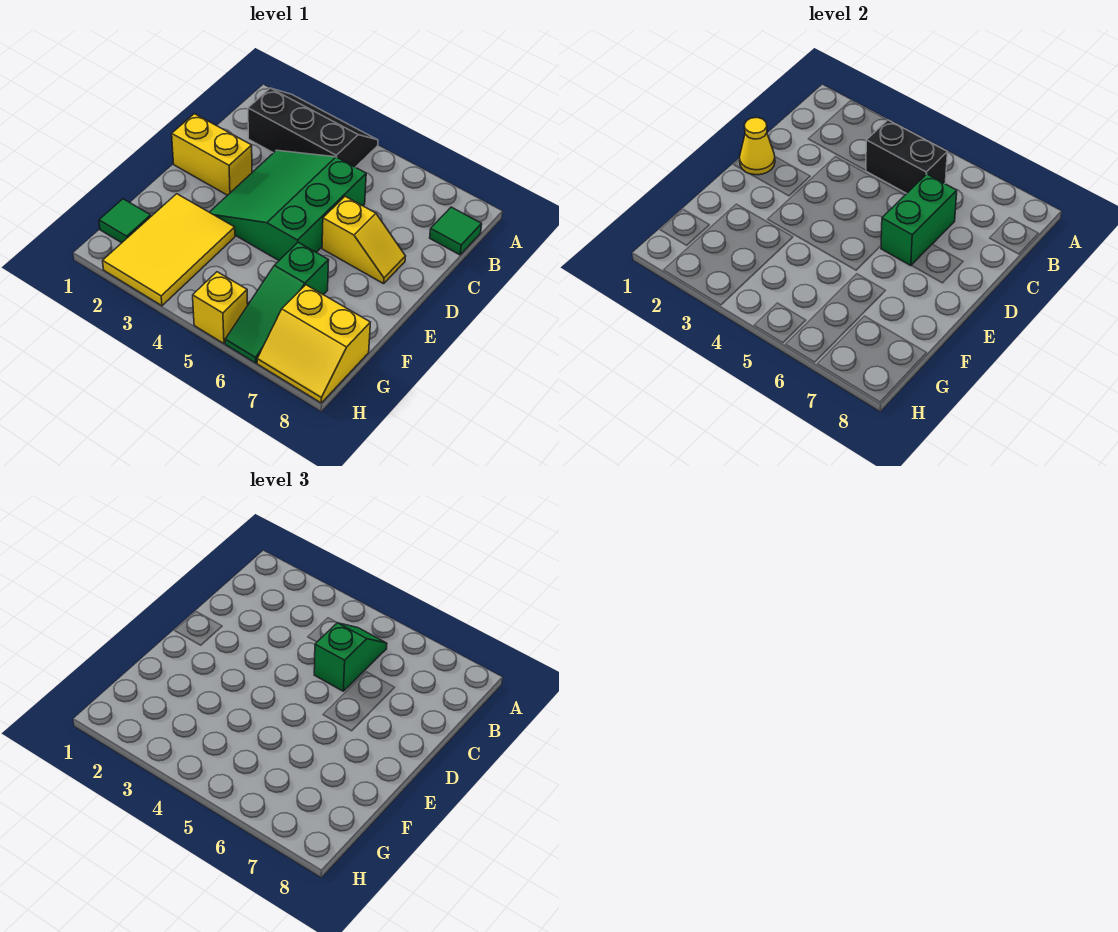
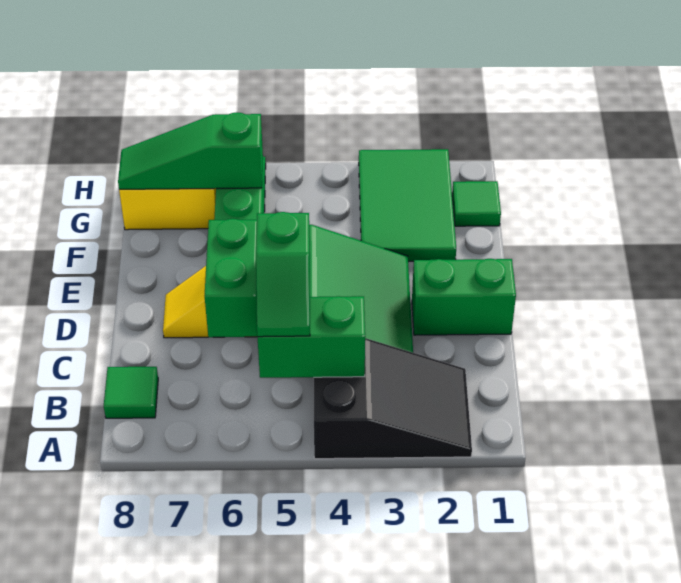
black slope A2:B4 level 1 top B -> black slope A2:B4 level 1 top 4
black brick B4:B5 level 2 -> green brick B4:B5 level 2
yellow brick D1:D2 level 1 -> green brick D1:D2 level 1
yellow cone D1 level 2 -> none
yellow tile F2:H3 level 1 -> green tile F2:H3 level 1
none -> green slope G6:G8 level 2 top 6
yellow brick H5 level 1 -> none

